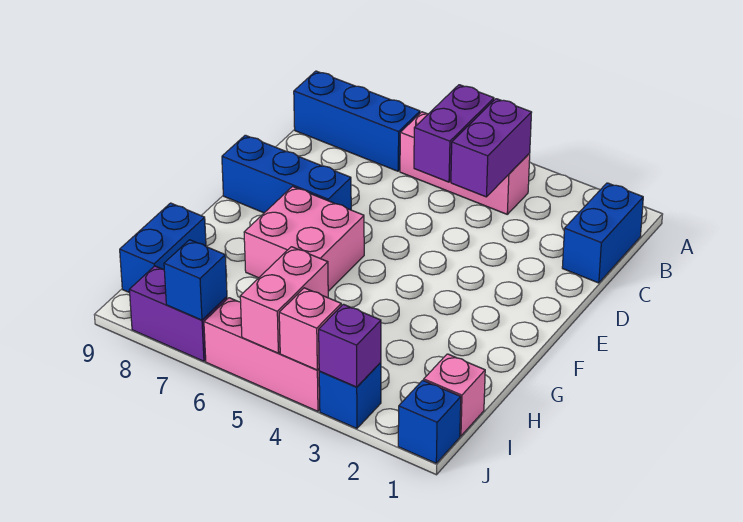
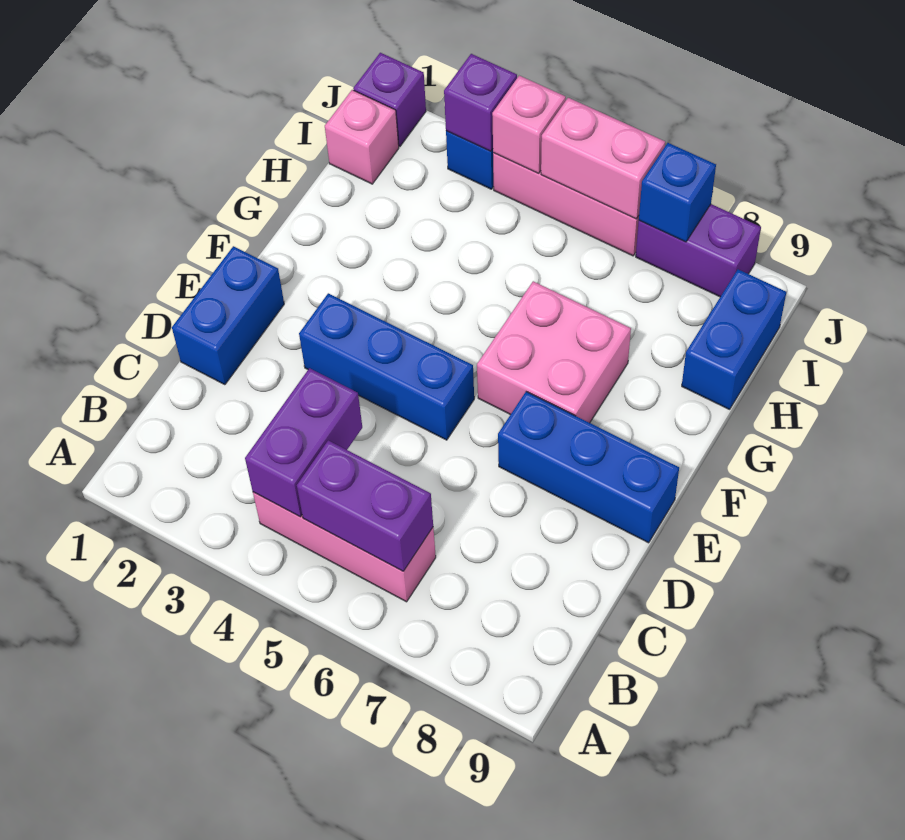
blue brick B1:C1 level 1 -> blue brick D1:E1 level 1
purple brick B5:C5 level 2 -> purple brick B5:B6 level 2
blue brick B7:B9 level 1 -> blue brick E3:E5 level 1
pink brick I5:J5 level 2 -> pink brick J5:J6 level 2
blue brick J1 level 1 -> purple brick J1 level 1

